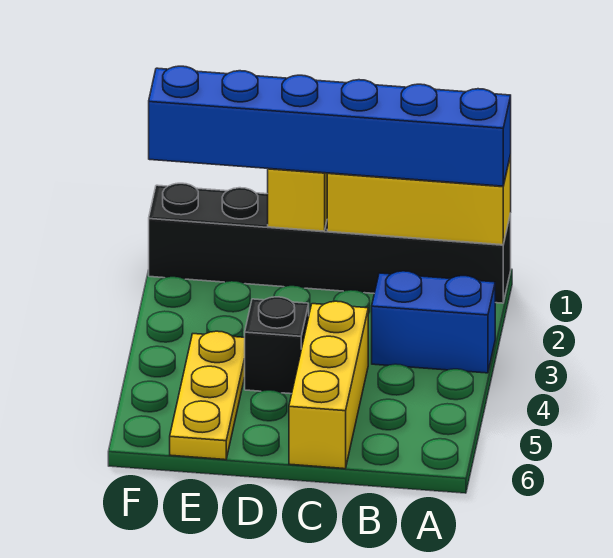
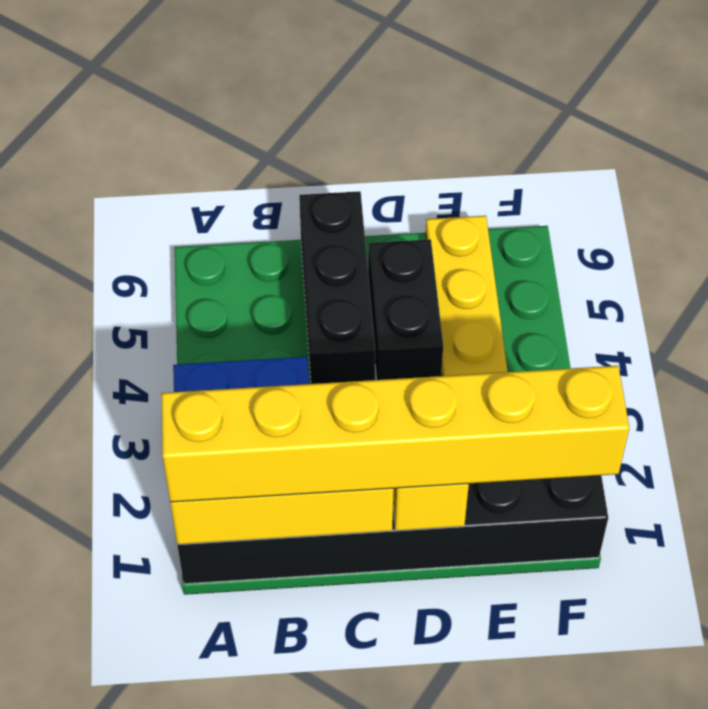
blue brick A1:F1 level 3 -> yellow brick A1:F1 level 3
yellow brick C4:C6 level 1 -> black brick C4:C6 level 1
black brick D4 level 1 -> black brick D4:D5 level 1

